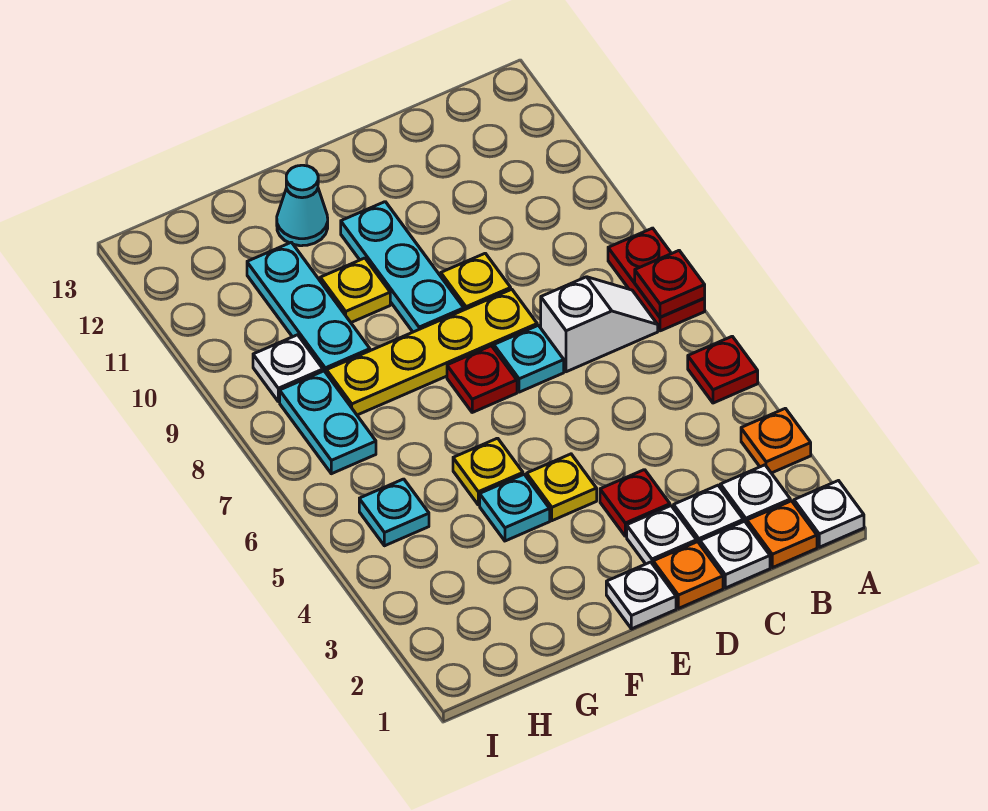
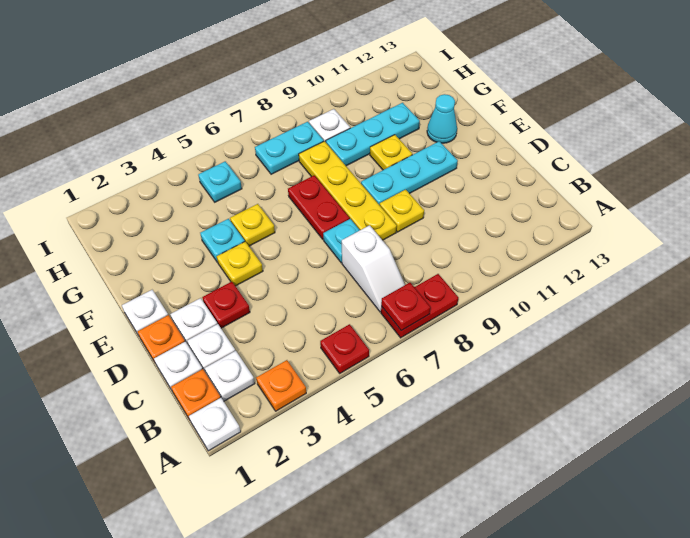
red plate E7 level 1 -> red plate E7:F7 level 1

